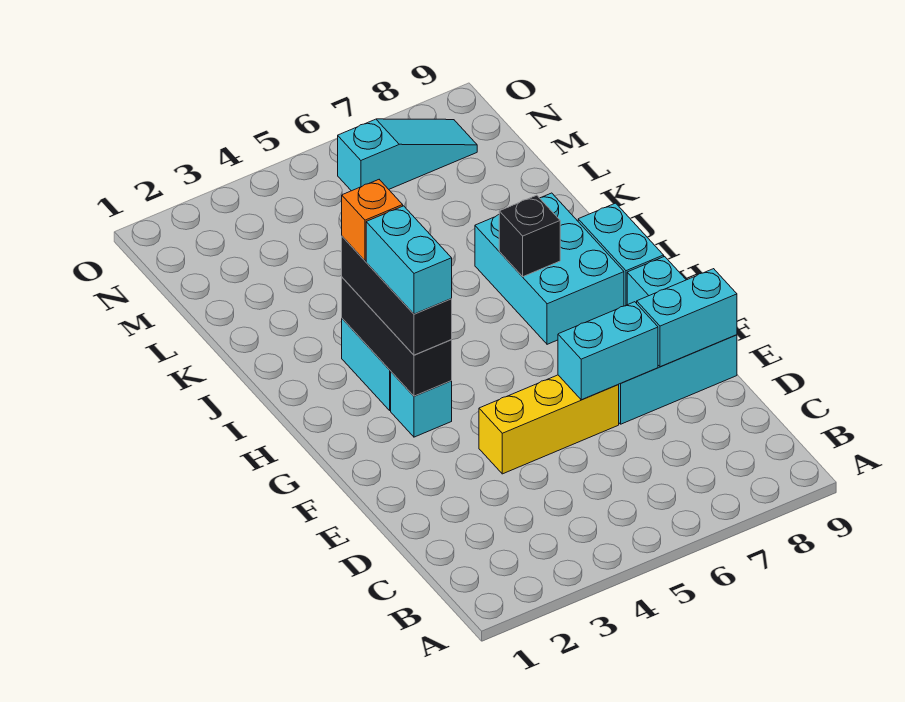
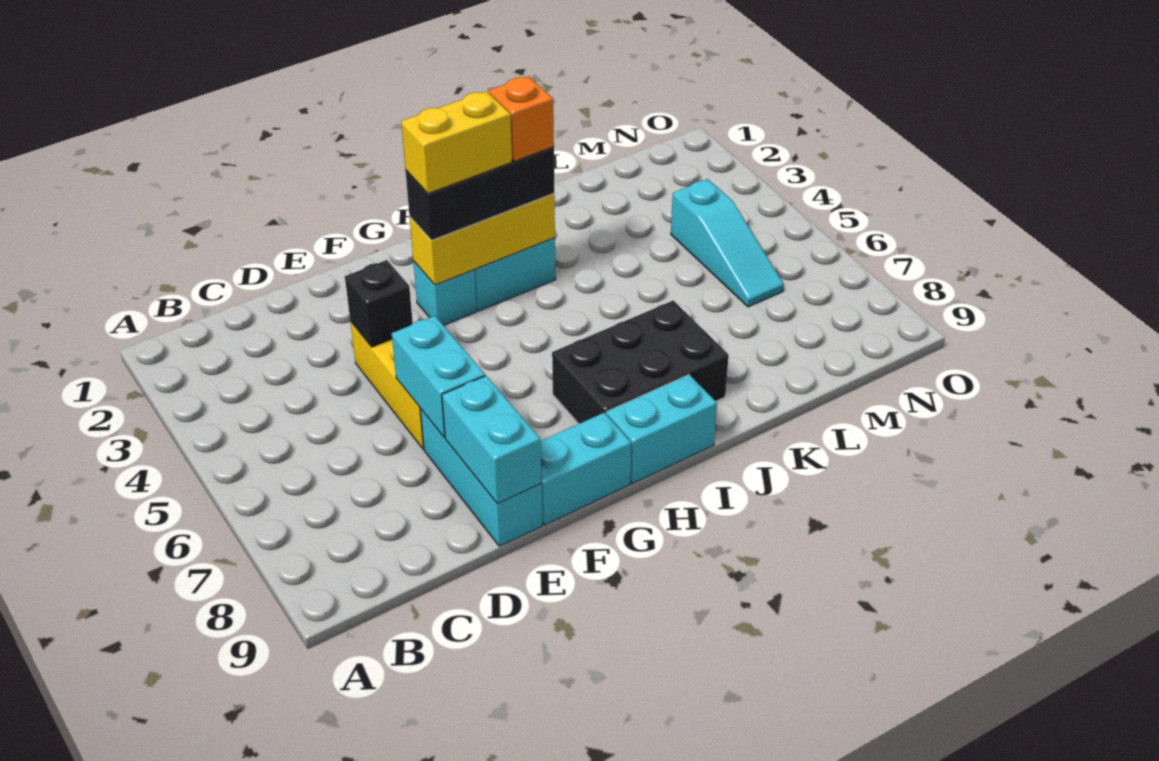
black brick G3:I3 level 2 -> yellow brick G3:I3 level 2
cyan brick G3:H3 level 4 -> yellow brick G3:H3 level 4
cyan brick H7:J8 level 1 -> black brick H7:J8 level 1
black brick I7 level 2 -> black brick E4 level 2
cyan slope N6:N8 level 1 top 6 -> cyan slope M4:M6 level 1 top 4

